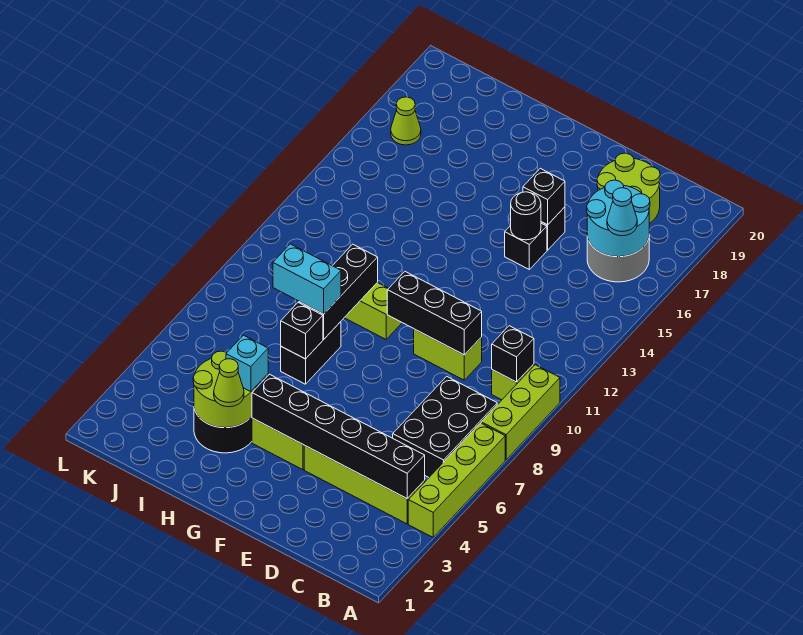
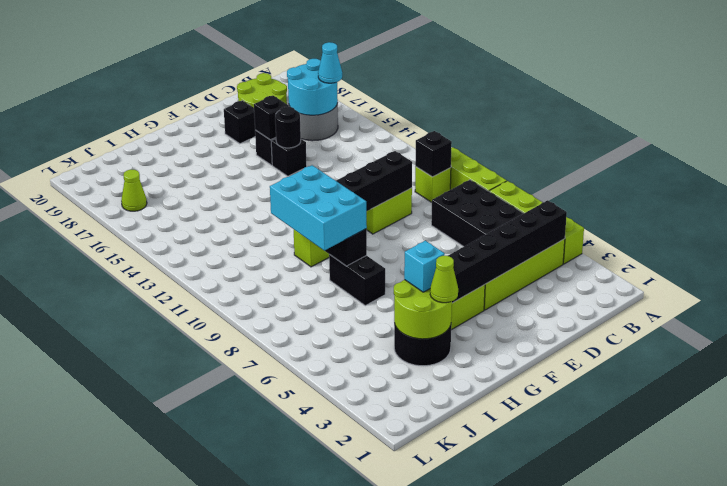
black brick H7 level 2 -> black brick E18 level 1
cyan brick H8:I8 level 3 -> cyan brick H8:I10 level 3

